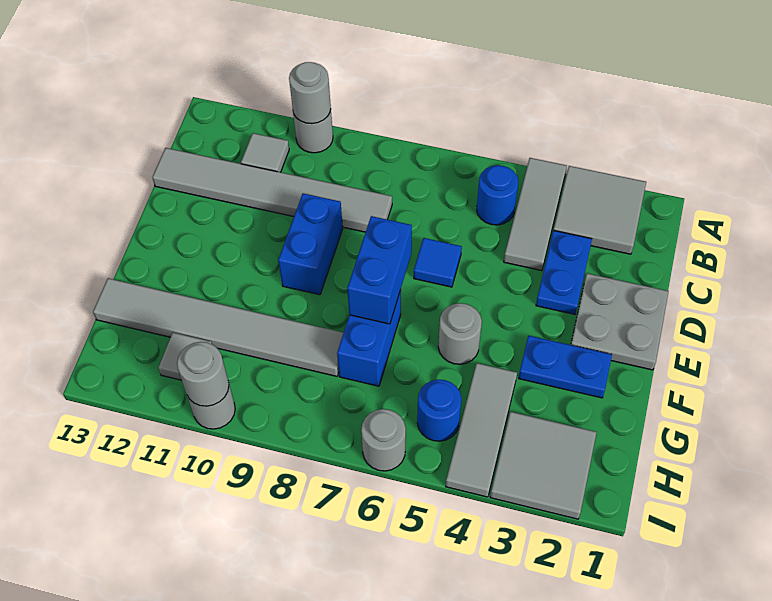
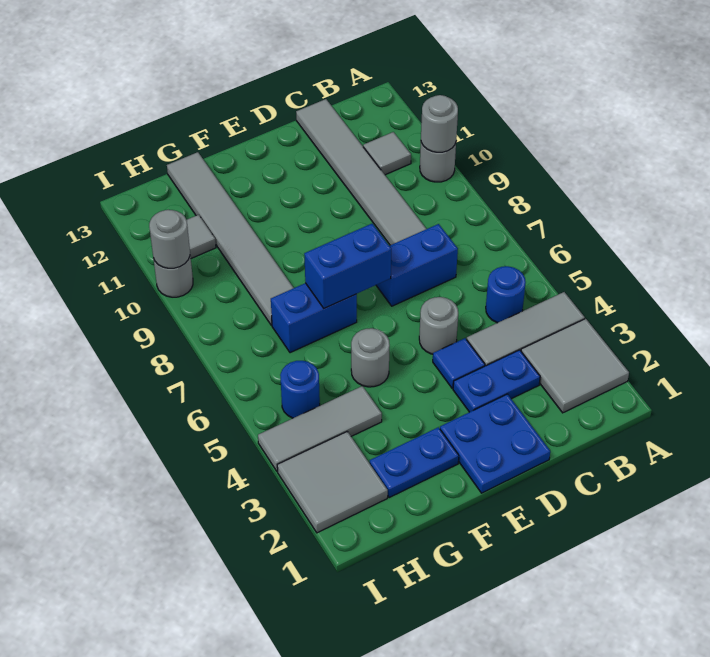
grey plate D1:E2 level 1 -> blue plate D1:E2 level 1
blue tile D6 level 1 -> blue tile D4 level 1
blue brick D9:E9 level 1 -> blue brick C7:D7 level 1
blue plate F2:F3 level 1 -> blue plate F2:G2 level 1
grey round brick I6 level 1 -> grey round brick D5 level 1

